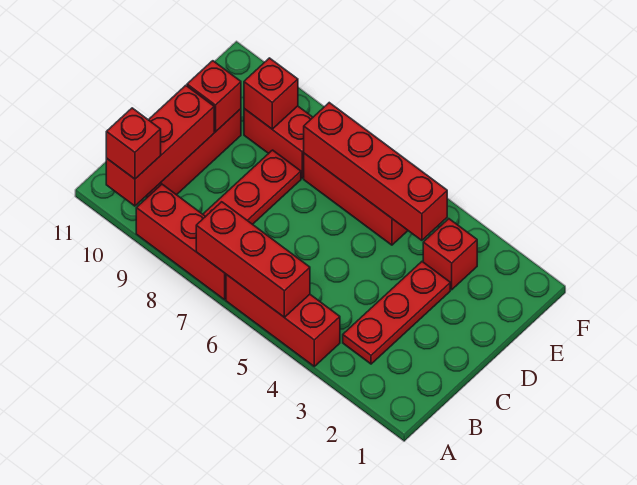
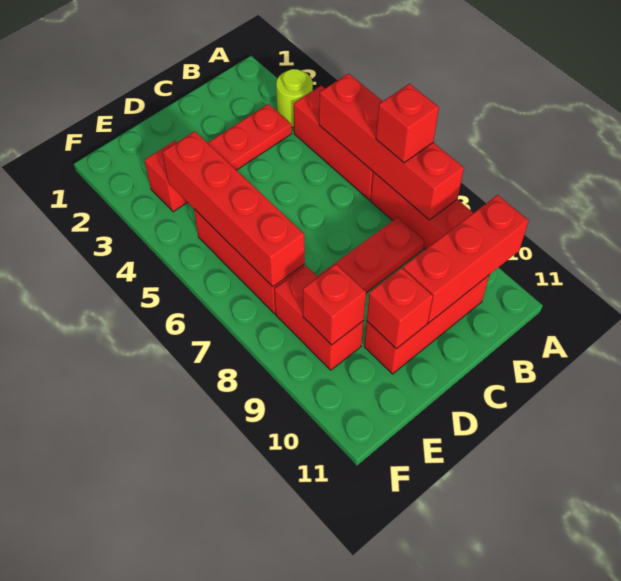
none -> lime round brick A3 level 1
red brick A5:A7 level 2 -> red brick A5:A8 level 2
red brick A10 level 3 -> red brick A7 level 3

